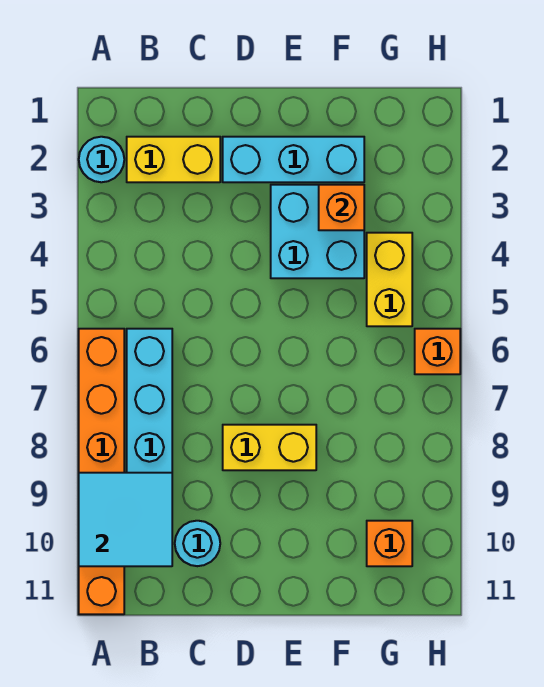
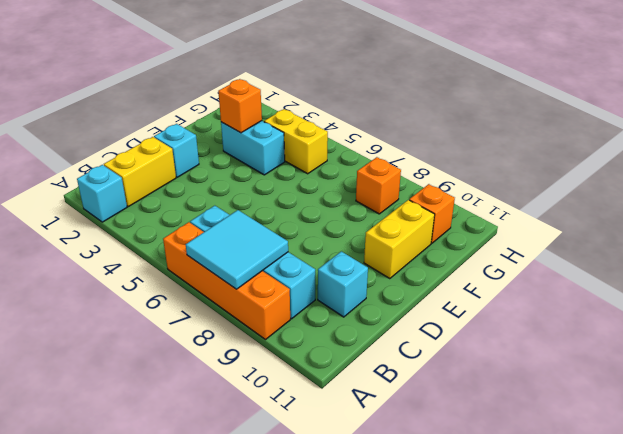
cyan round brick A2 level 1 -> cyan brick A2 level 1
orange brick A6:A11 level 1 -> orange brick A6:A9 level 1
cyan tile A9:B10 level 2 -> cyan tile A7:B8 level 2
cyan round brick C10 level 1 -> cyan brick C10 level 1
cyan brick D2:F2 level 1 -> cyan brick D2 level 1
yellow brick D8:E8 level 1 -> yellow brick E10:F10 level 1
cyan brick E3:F4 level 1 -> cyan brick F3:F4 level 1
orange brick H6 level 1 -> orange brick G8 level 1

